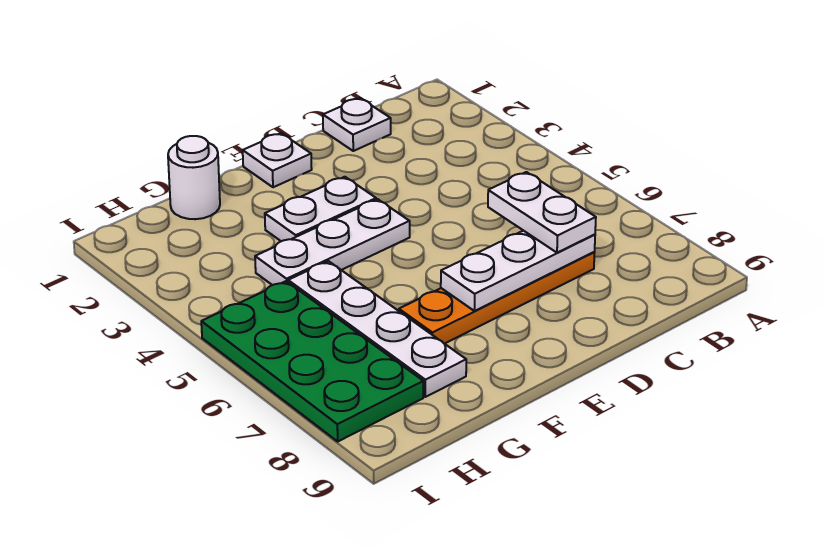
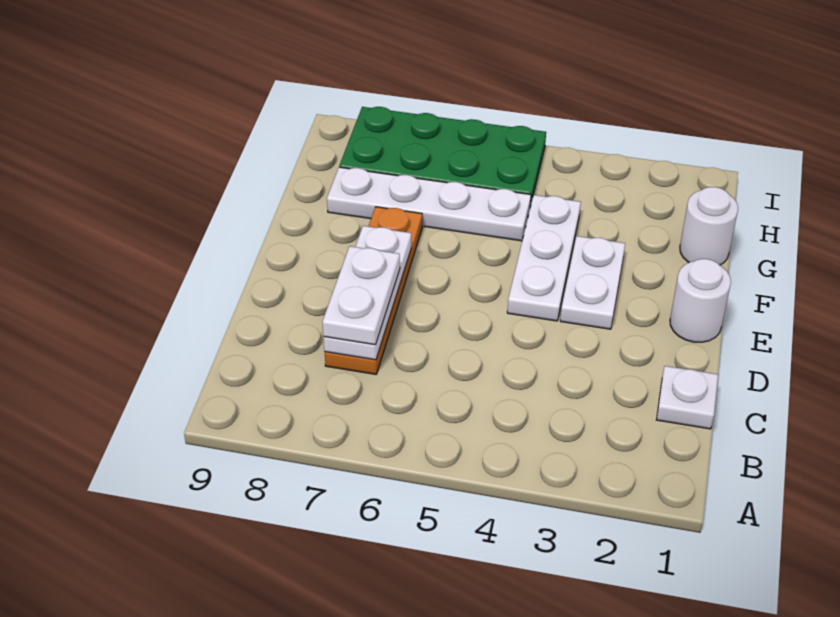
white plate C6:C7 level 3 -> white plate C7:D7 level 3
white plate E1 level 1 -> white round brick E1 level 1

